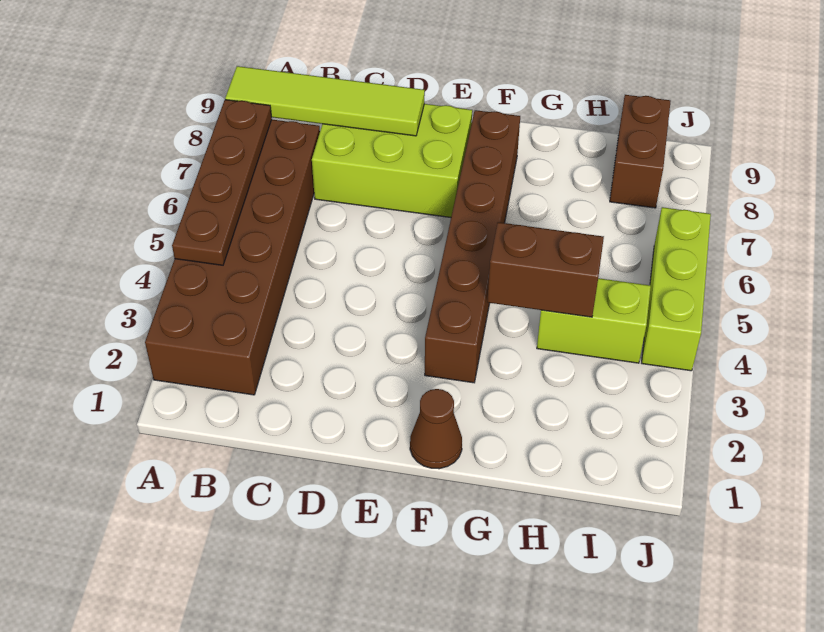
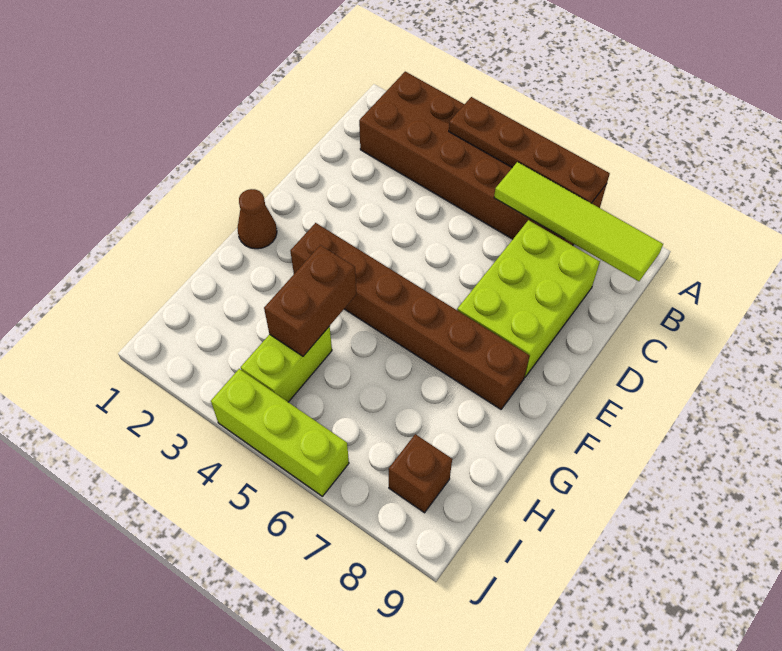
lime tile A8:D8 level 2 -> lime tile B6:B9 level 2
brown brick I8:I9 level 1 -> brown brick I8 level 1

